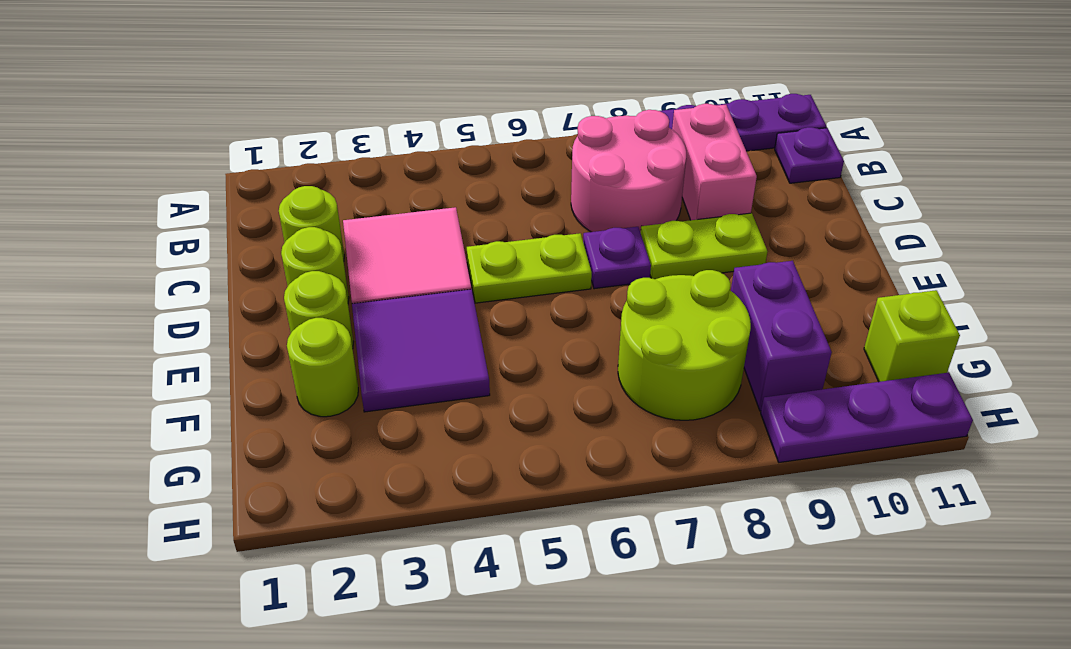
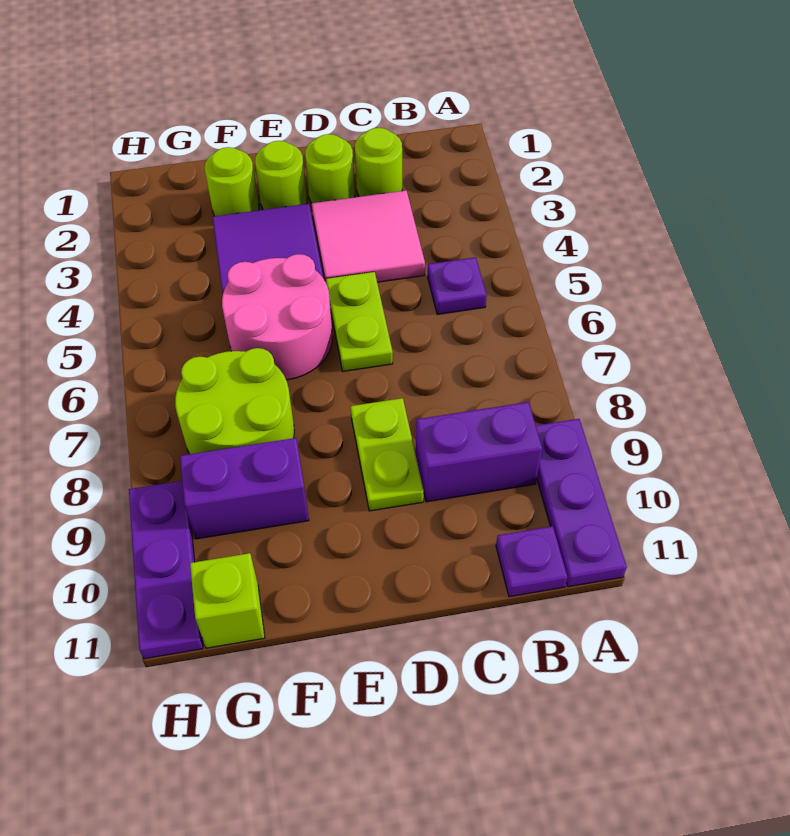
pink round brick B7:C8 level 1 -> pink round brick E5:F6 level 1
pink brick B9:C9 level 1 -> purple brick B9:C9 level 1
purple plate D7 level 1 -> purple plate B5 level 1

